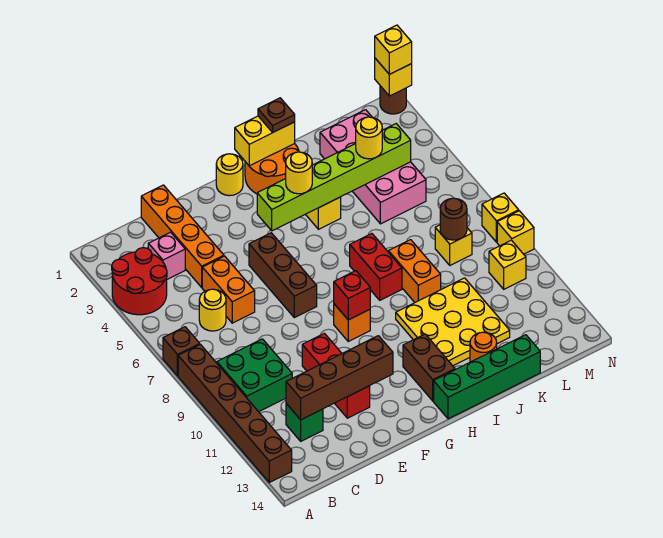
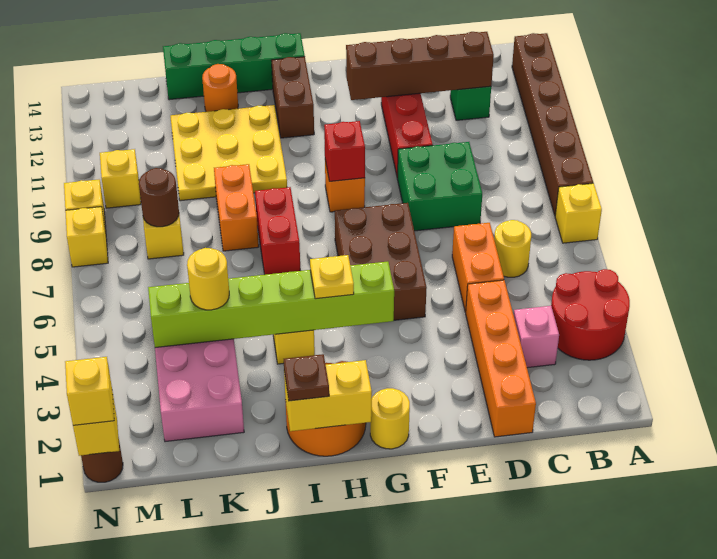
brown brick A7 level 1 -> yellow brick A7 level 1
green brick B9:C10 level 1 -> green brick D8:E9 level 1
brown brick F5:F7 level 1 -> brown brick F5:G7 level 1
yellow round brick H4 level 3 -> yellow plate H4 level 3

